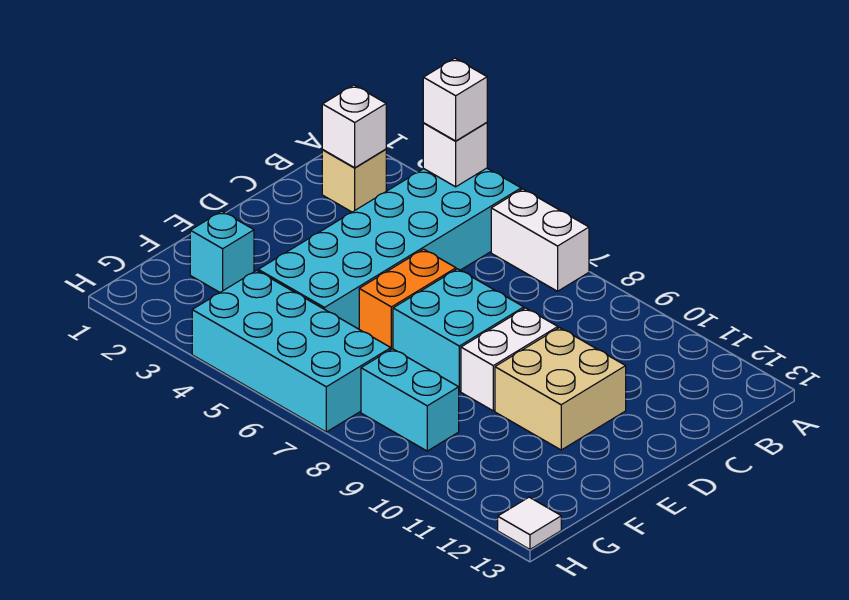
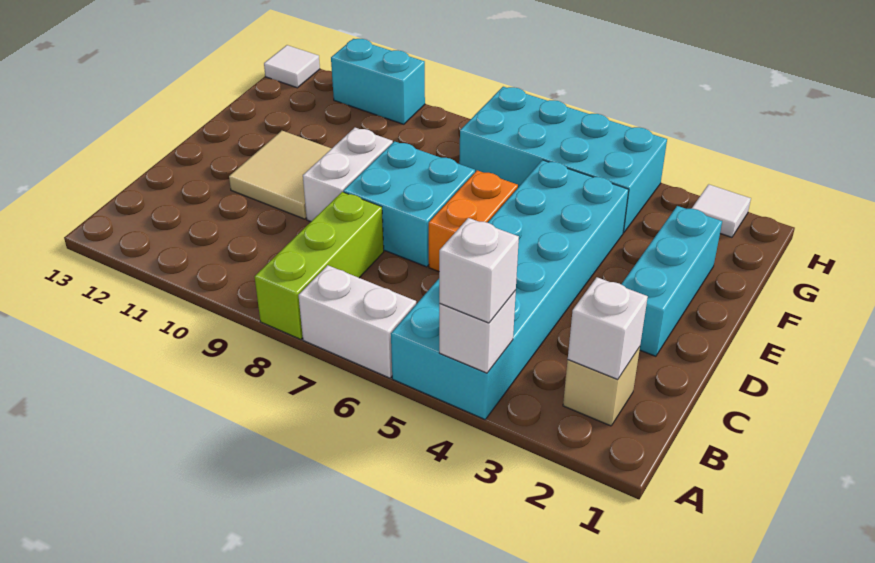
none -> lime brick A8:C8 level 1
tan brick D10:E11 level 1 -> tan tile D10:E11 level 1
cyan brick F2 level 1 -> cyan brick D2:F2 level 1
cyan brick G8:G9 level 1 -> cyan brick H10:H11 level 1
none -> white tile H2 level 1

